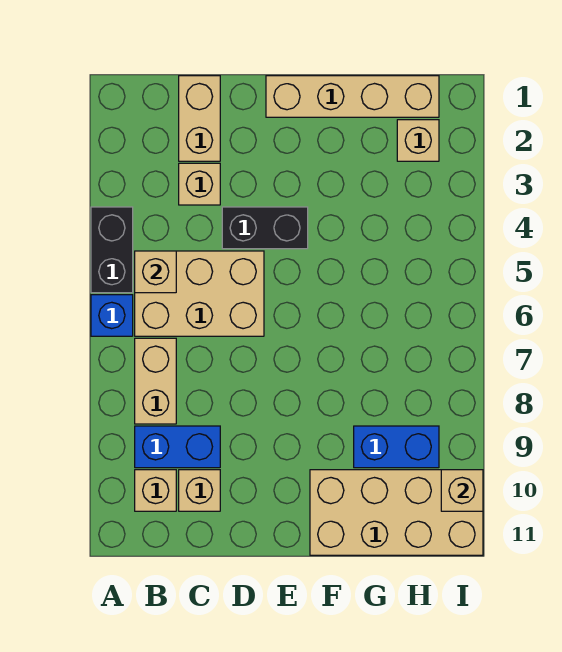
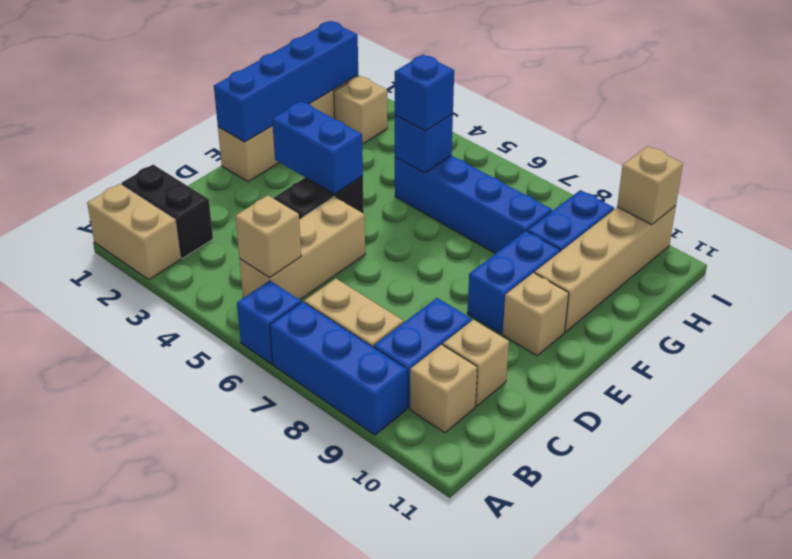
black brick A4:A5 level 1 -> black brick B1:B2 level 1
none -> blue brick A7:A9 level 1
tan brick B5:D6 level 1 -> tan brick B5:D5 level 1
tan brick C1:C2 level 1 -> tan brick A1:A2 level 1
tan brick C3 level 1 -> tan brick E10 level 1
none -> blue brick E1:H1 level 2
none -> blue brick E3:E4 level 2
none -> blue brick E9:F9 level 1
tan brick F10:I11 level 1 -> tan brick F10:I10 level 1
none -> blue brick G5:G8 level 1
none -> blue brick G5 level 2
none -> blue brick G5 level 3

